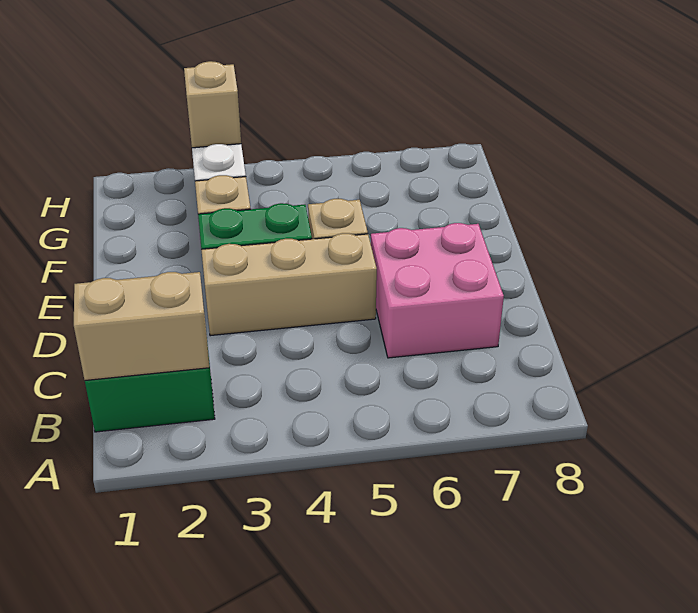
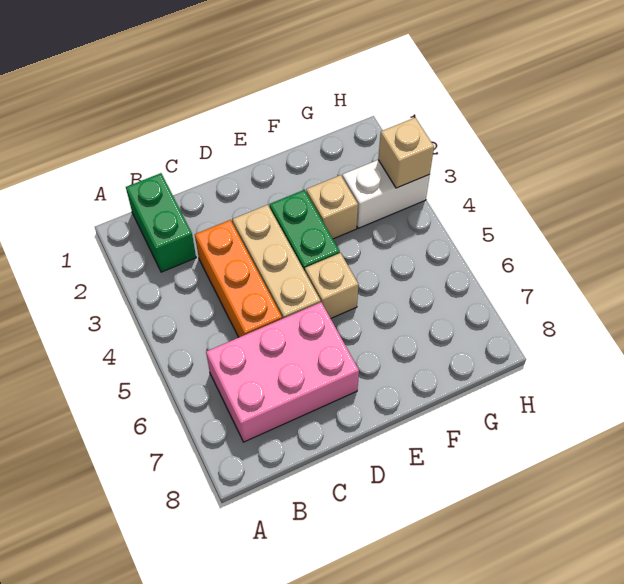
tan brick B1:B2 level 2 -> none
none -> orange brick C3:C5 level 1
pink brick C6:D7 level 1 -> pink brick B6:D7 level 1

